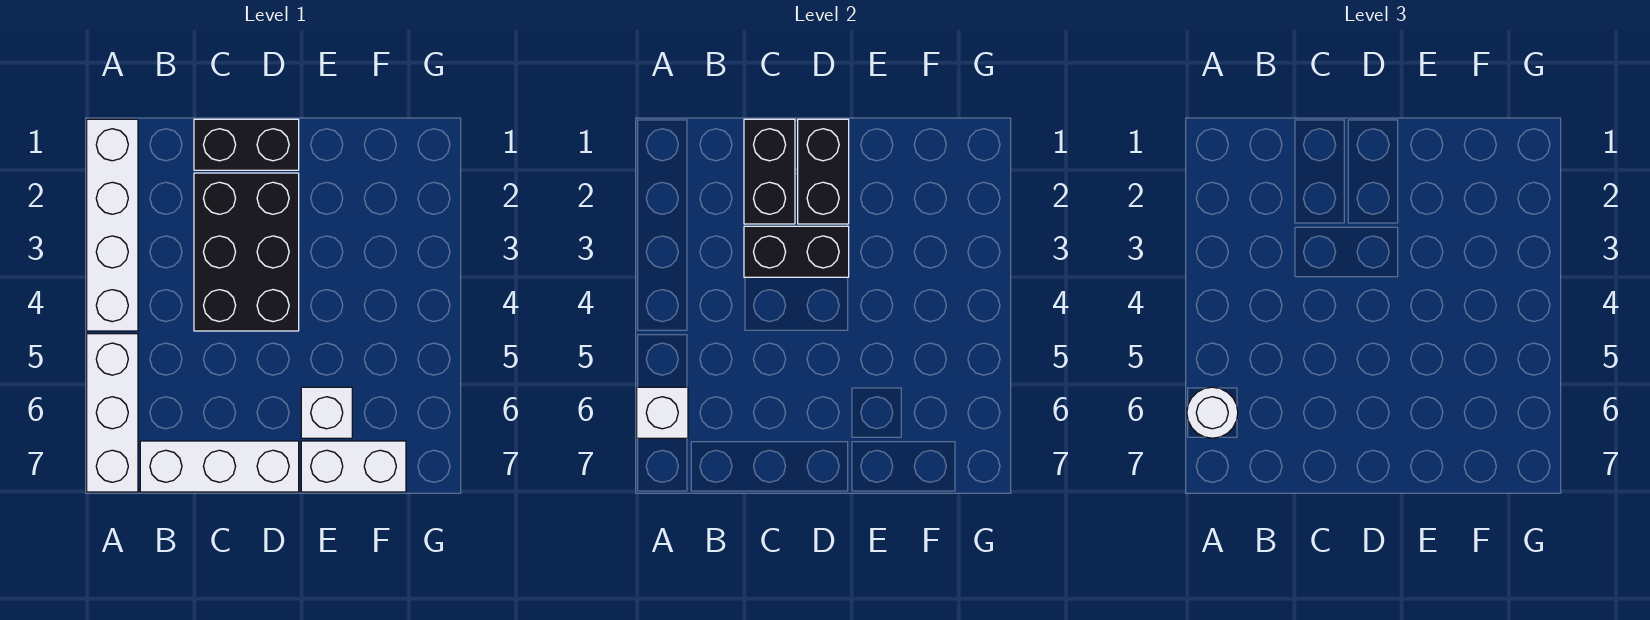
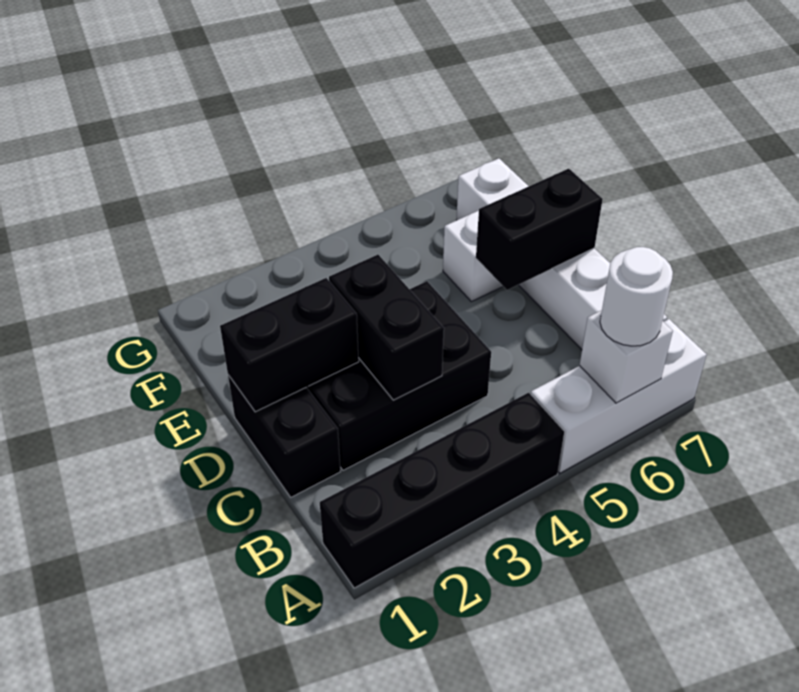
white brick A1:A4 level 1 -> black brick A1:A4 level 1
black brick C1:C2 level 2 -> black brick D6:D7 level 2

